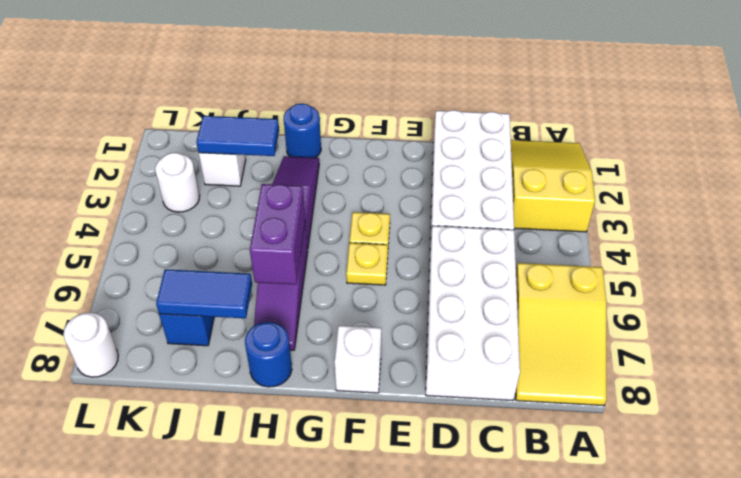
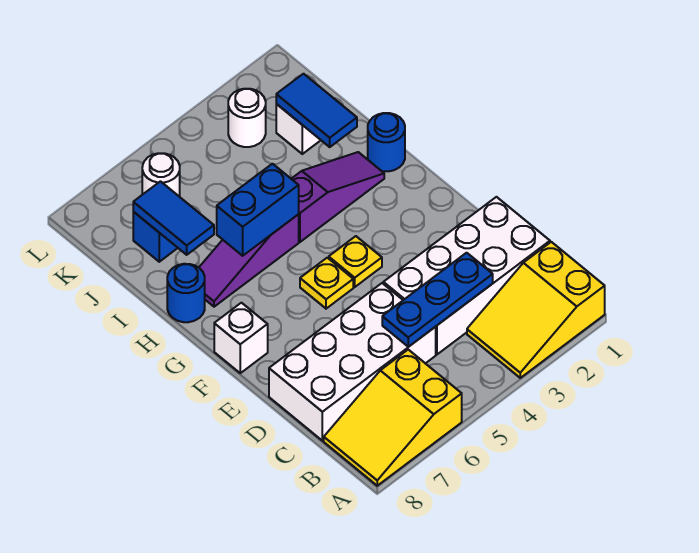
yellow slope A1:B3 level 1 top 3 -> yellow slope A1:B3 level 1 top 1
none -> blue plate C3:C5 level 2
purple brick H5:H6 level 2 -> blue brick H5:H6 level 2
white round brick L8 level 1 -> white round brick K6 level 1

